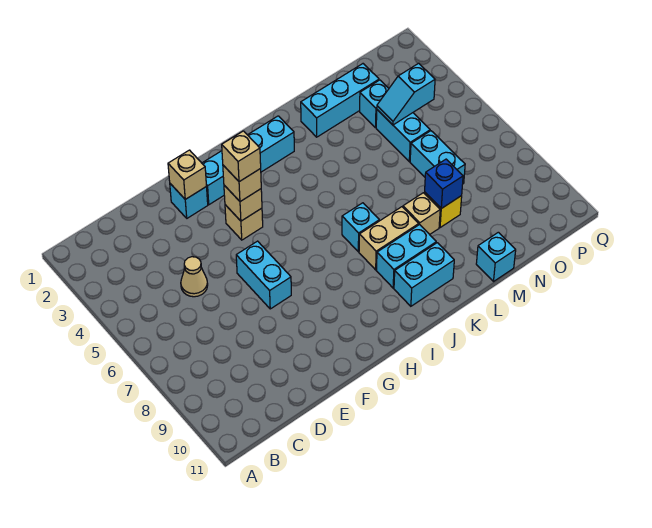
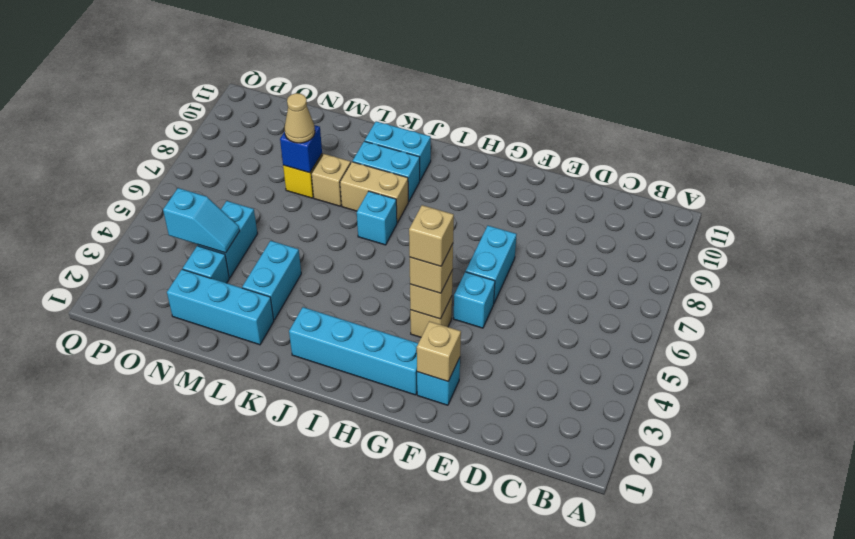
tan cone D5 level 1 -> tan cone M8 level 3
cyan brick M11 level 1 -> cyan brick F5 level 1
cyan brick N6:N7 level 1 -> cyan brick L3:L4 level 1

